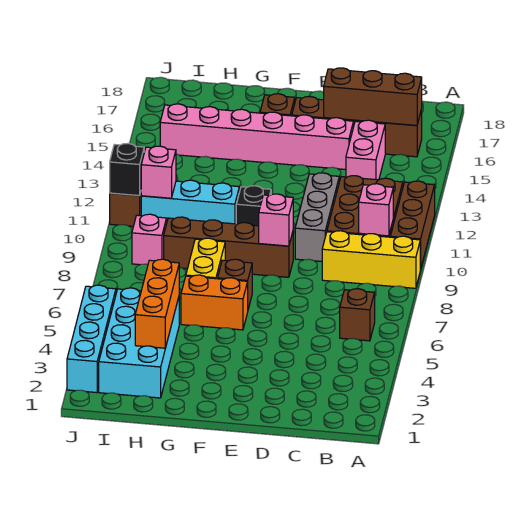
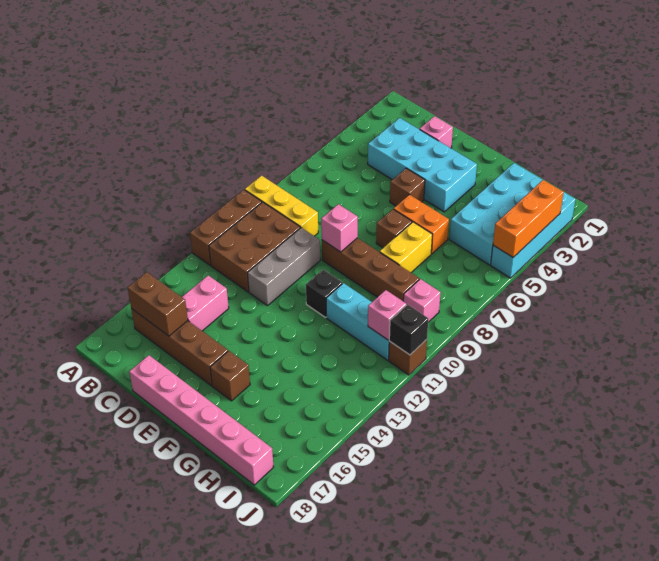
brown brick B6 level 1 -> brown brick E5 level 1
pink brick B10 level 2 -> pink brick D2 level 1
brown brick B16:D16 level 2 -> brown brick B16:C16 level 2
none -> cyan brick C3:F4 level 1
pink brick D15:I15 level 1 -> pink brick D18:I18 level 1
orange brick H3:H5 level 2 -> orange brick J3:J5 level 2

